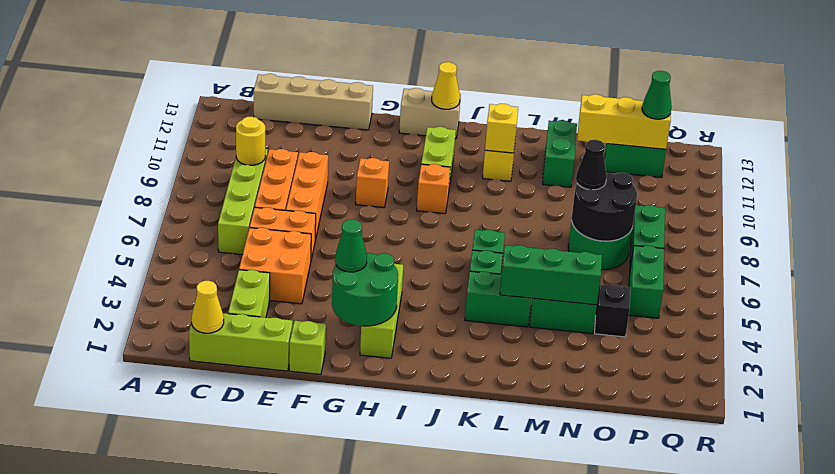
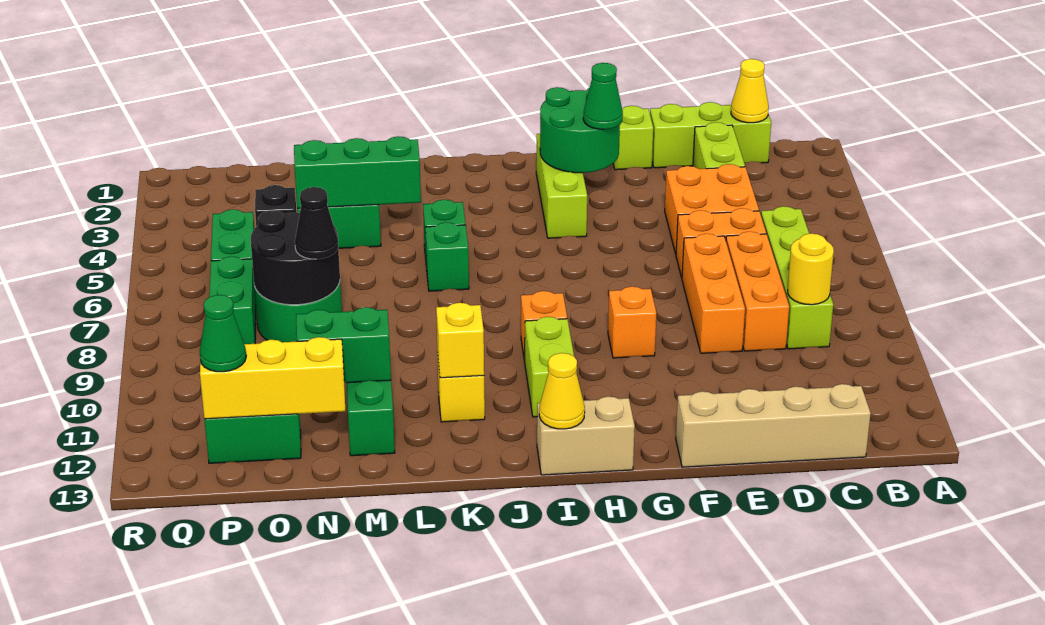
green brick K4:L4 level 1 -> green brick M11:N11 level 2

